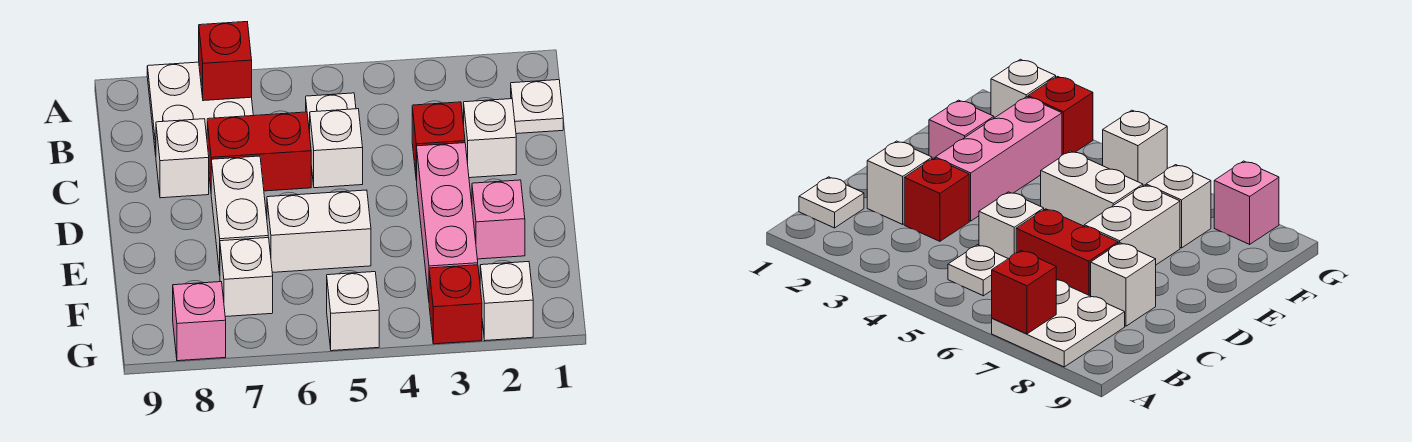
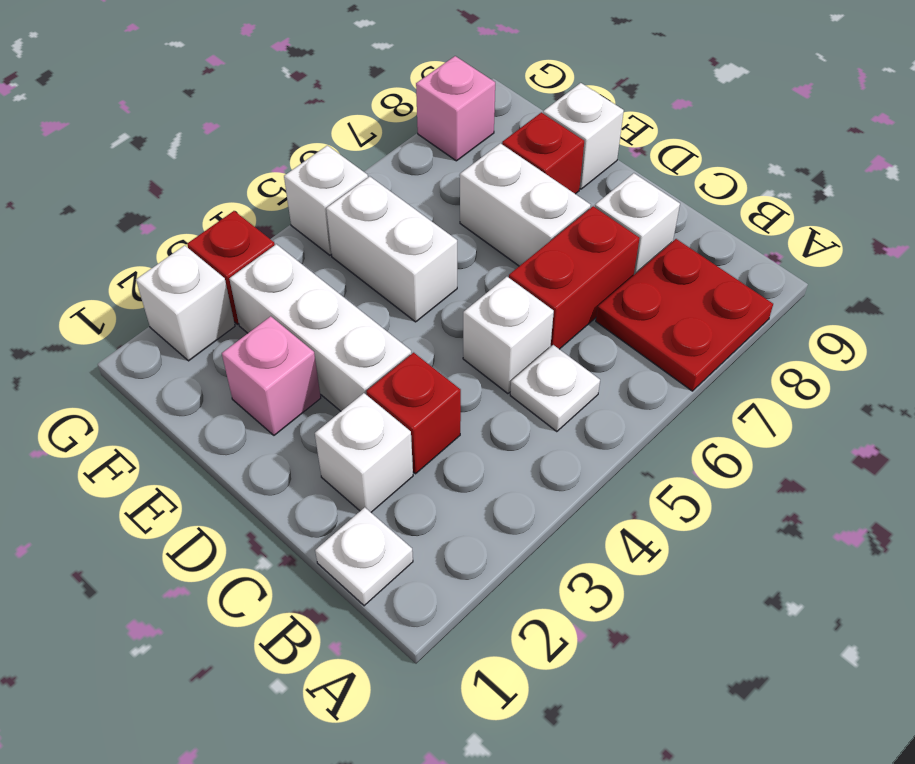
white plate A7:B8 level 1 -> red plate A7:B8 level 1
red brick A7 level 2 -> red brick E8 level 1
pink brick D3:F3 level 1 -> white brick D3:F3 level 1
white brick E5:E6 level 1 -> white brick E5:F5 level 1
white brick F7 level 1 -> white brick E9 level 1

